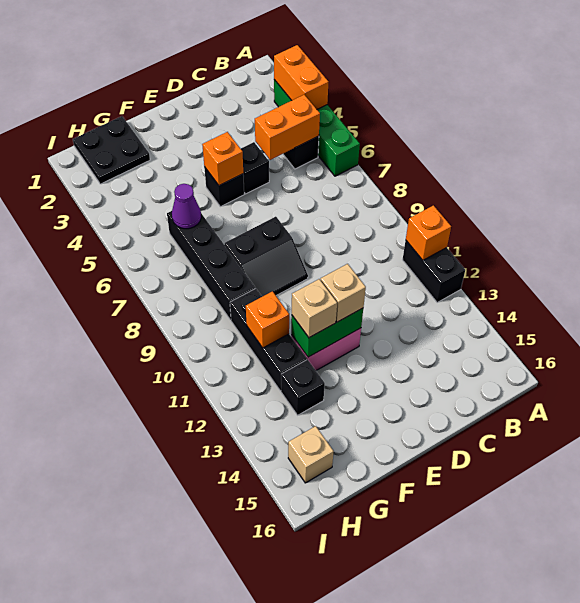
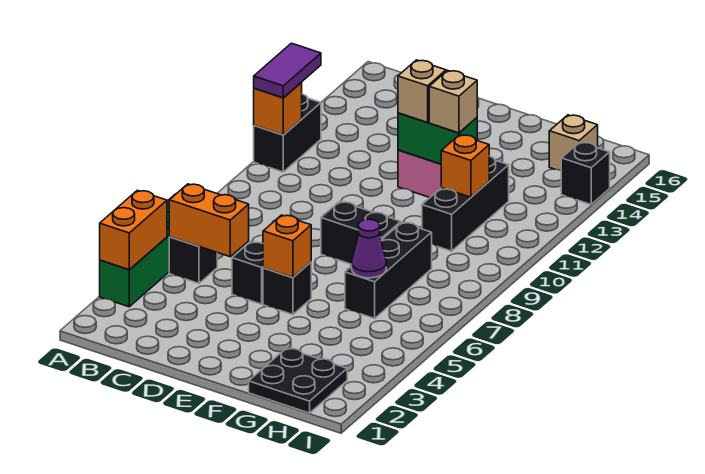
none -> purple tile A11:A12 level 3
black brick G6:G9 level 1 -> black brick G6:G8 level 1
black brick G13 level 1 -> black brick I14 level 1

